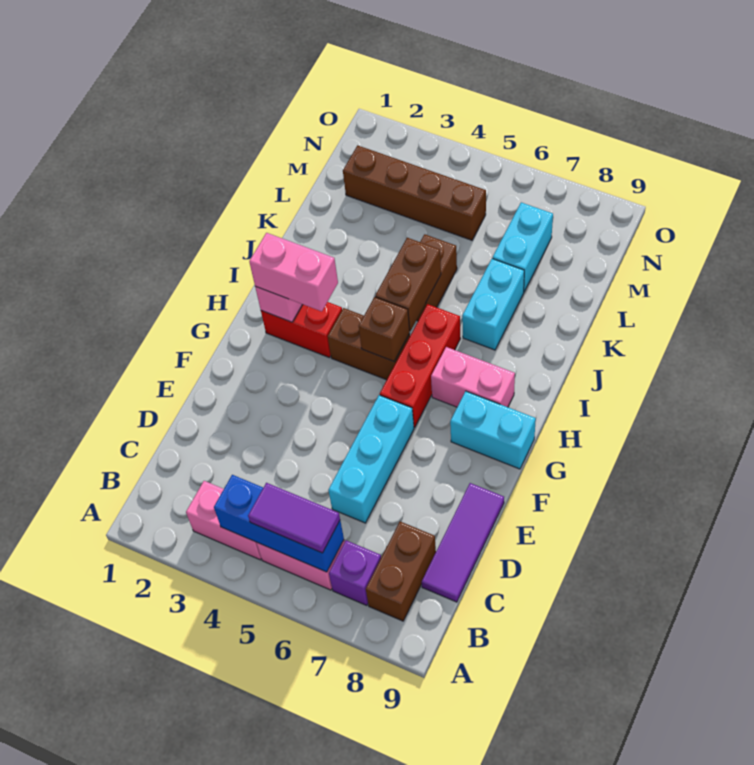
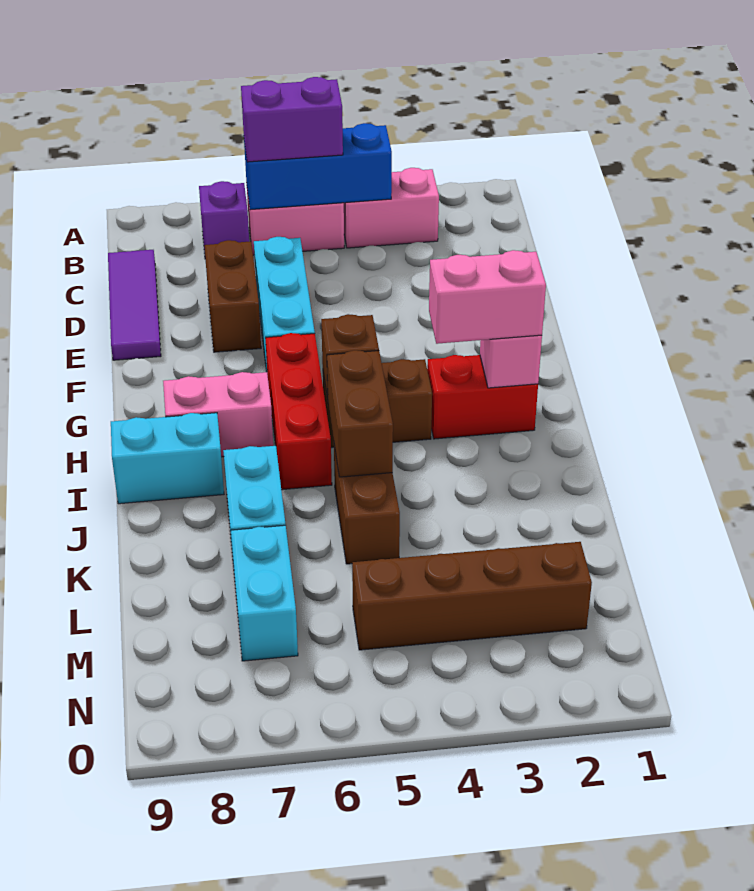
purple tile B5:B6 level 3 -> purple brick B5:B6 level 3
brown brick B8:C8 level 1 -> brown brick D7:E7 level 1
cyan brick G8:G9 level 1 -> cyan brick I8:I9 level 1

